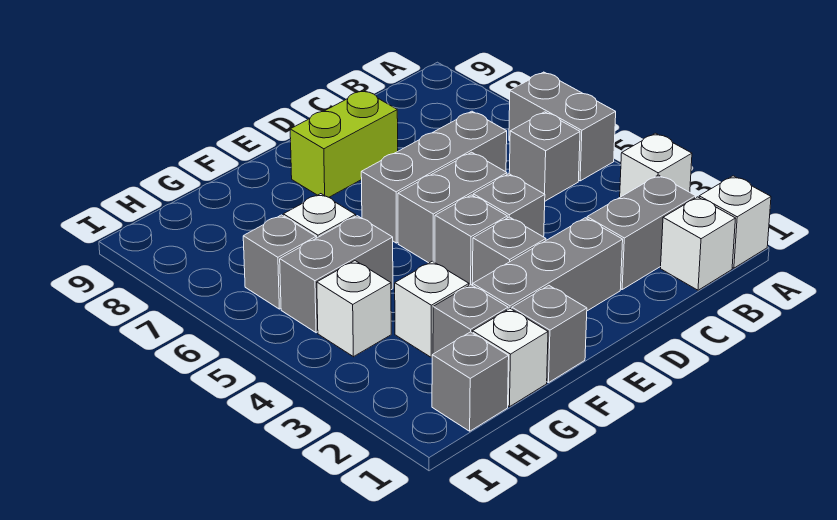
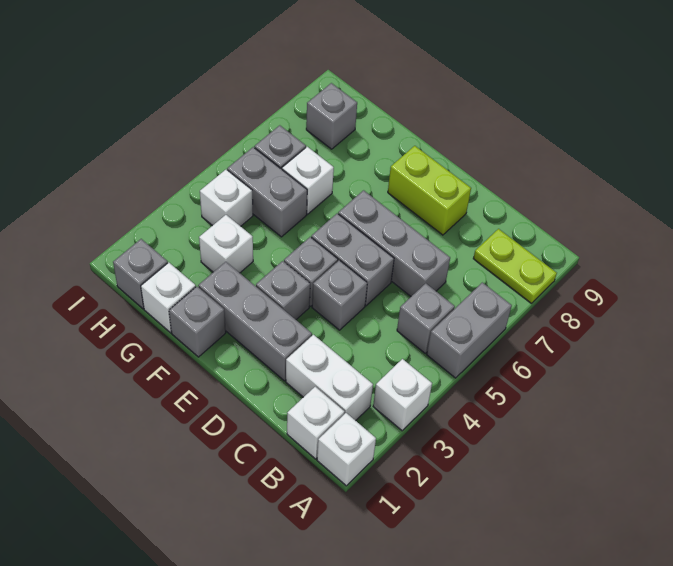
none -> lime plate A8:B8 level 1
grey brick B2:C2 level 1 -> white brick B2:C2 level 1
grey brick G2 level 1 -> grey brick H8 level 1

